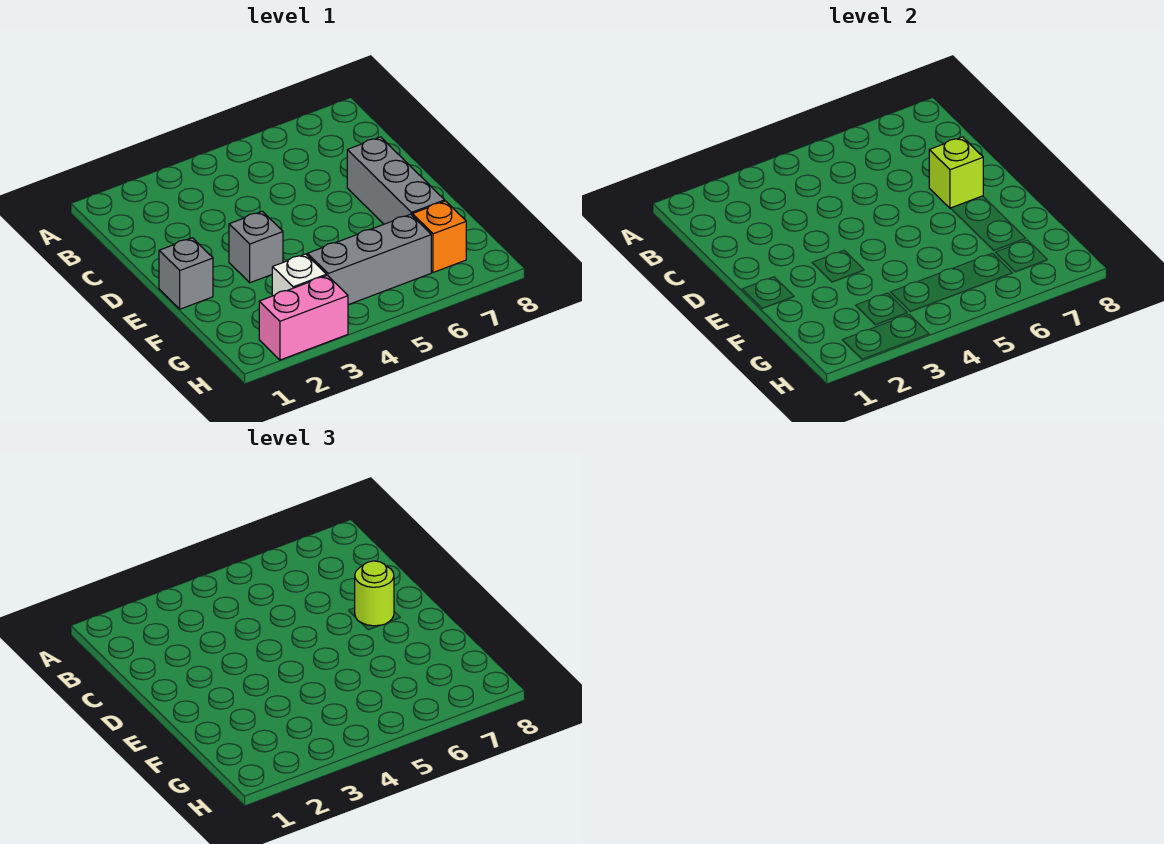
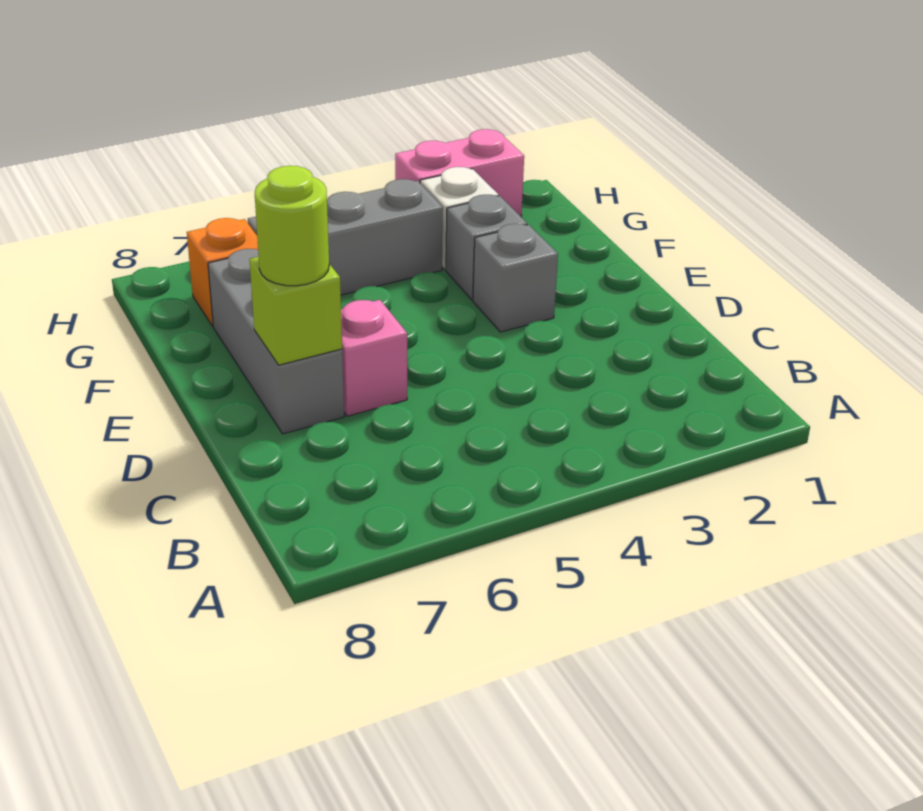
none -> pink brick D6 level 1
grey brick E1 level 1 -> grey brick F3 level 1

